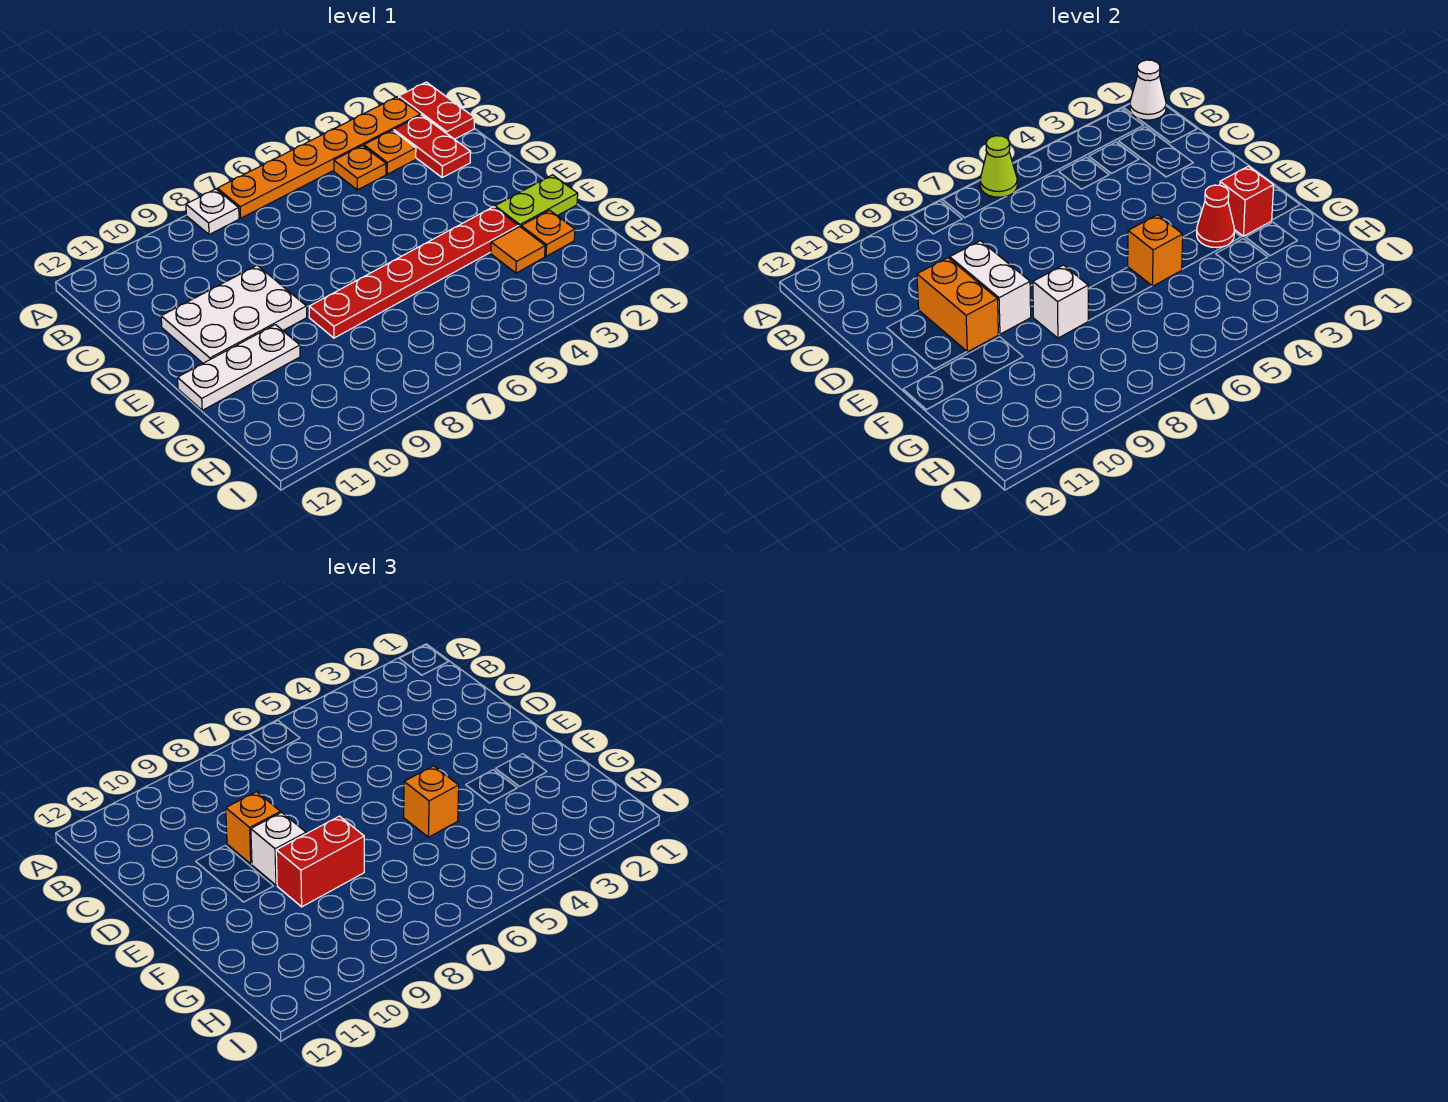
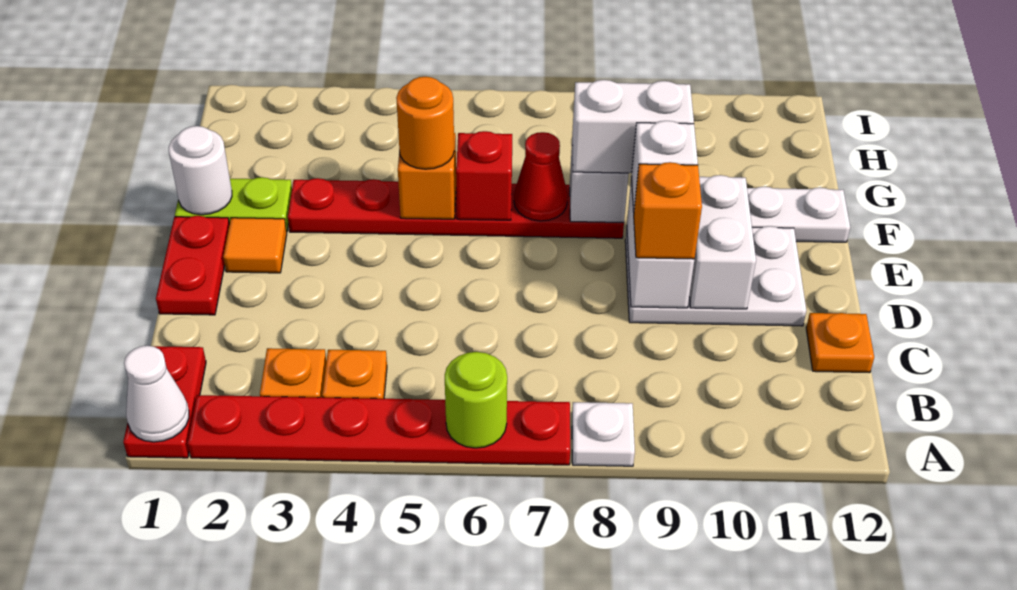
orange plate A2:A7 level 1 -> red plate A2:A7 level 1
lime cone A6 level 2 -> lime round brick A6 level 2
red plate B2:C2 level 1 -> red plate D1:E1 level 1
orange brick D10:E10 level 2 -> white brick D10:E10 level 2
none -> white round brick F1 level 2
red brick F2 level 2 -> red brick F6 level 2
red cone F3 level 2 -> red cone F7 level 2
orange brick F5 level 3 -> orange round brick F5 level 3
red brick F8:F9 level 3 -> white brick F8:F9 level 3
orange plate G2 level 1 -> orange plate C12 level 1
orange tile G3 level 1 -> orange tile E2 level 1

